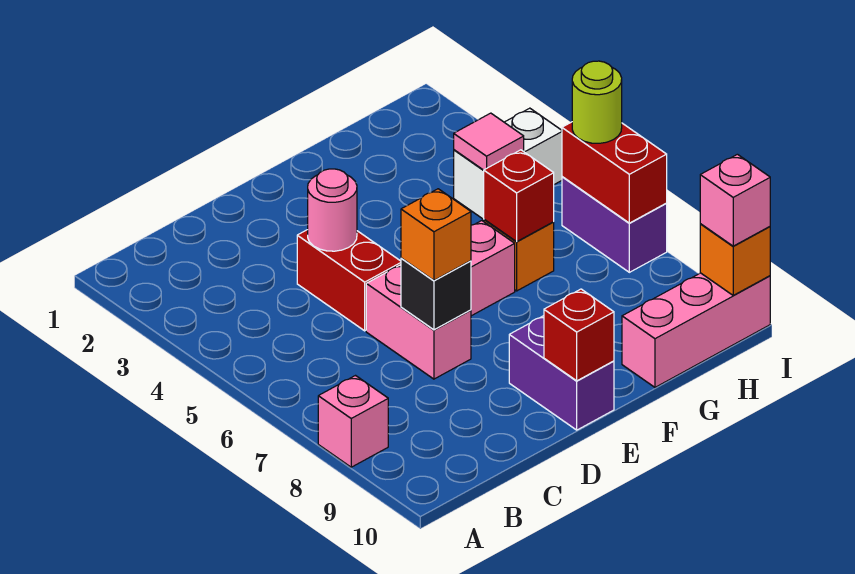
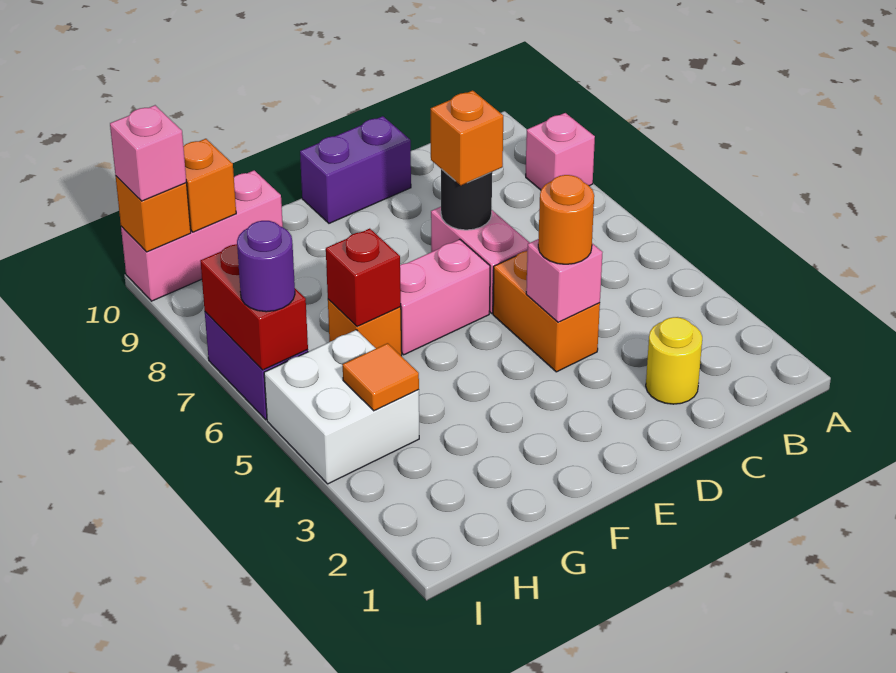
none -> yellow round brick C2 level 1
red brick D4:D5 level 1 -> orange brick D4:D5 level 1
pink round brick D4 level 2 -> pink brick D4 level 2
none -> orange round brick D4 level 3
black brick D7 level 2 -> black round brick D7 level 2
purple brick E9:E10 level 1 -> purple brick D10:E10 level 1
red brick E10 level 2 -> none
white brick H4:I4 level 1 -> white brick H4:I5 level 1
pink tile H4 level 2 -> orange tile H4 level 2
none -> orange brick H10 level 2
lime round brick I6 level 3 -> purple round brick I6 level 3

